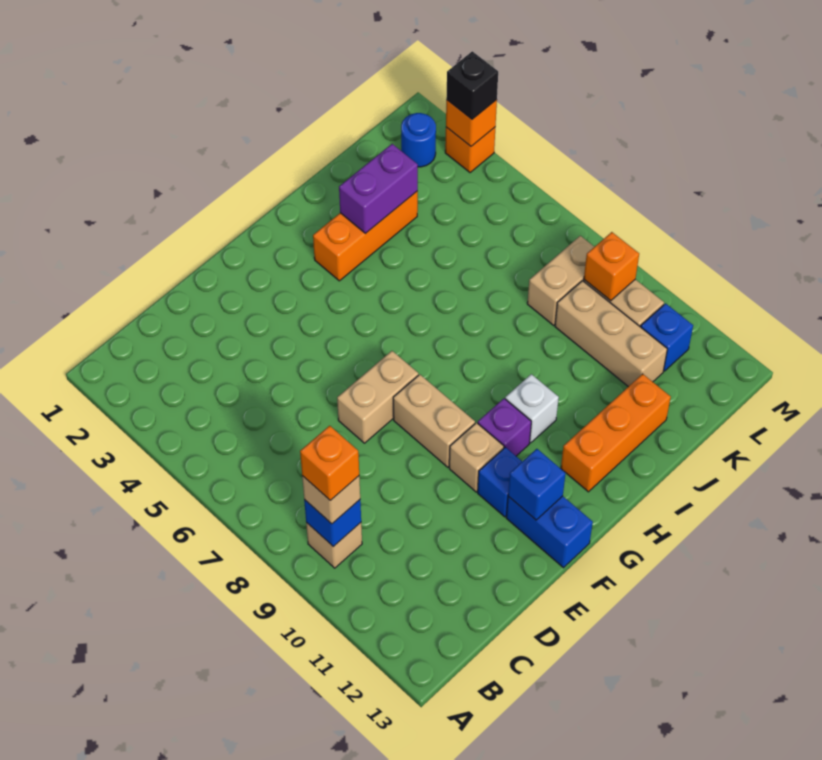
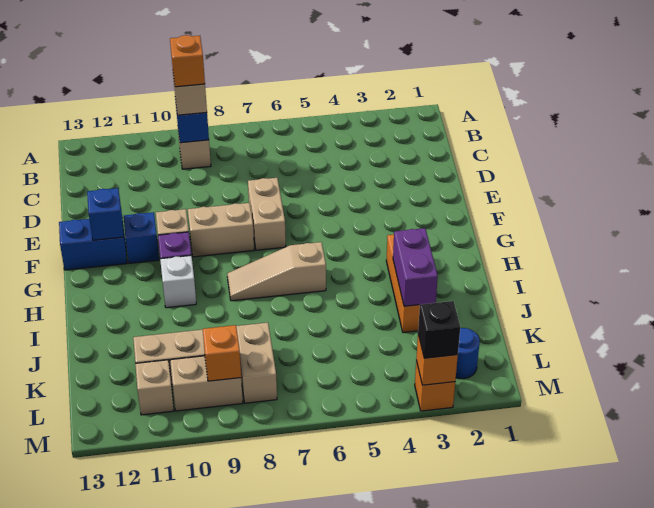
none -> tan slope H6:H8 level 1 top 6
orange brick H12:J12 level 1 -> none
blue brick L11 level 1 -> tan brick L11 level 1

